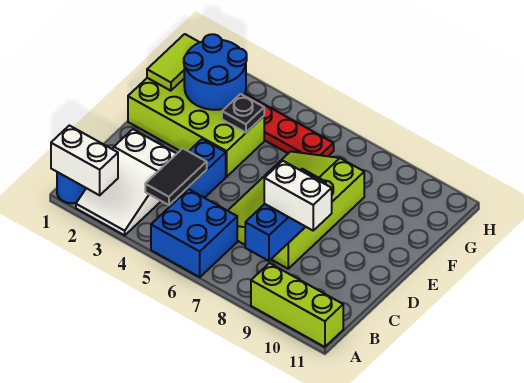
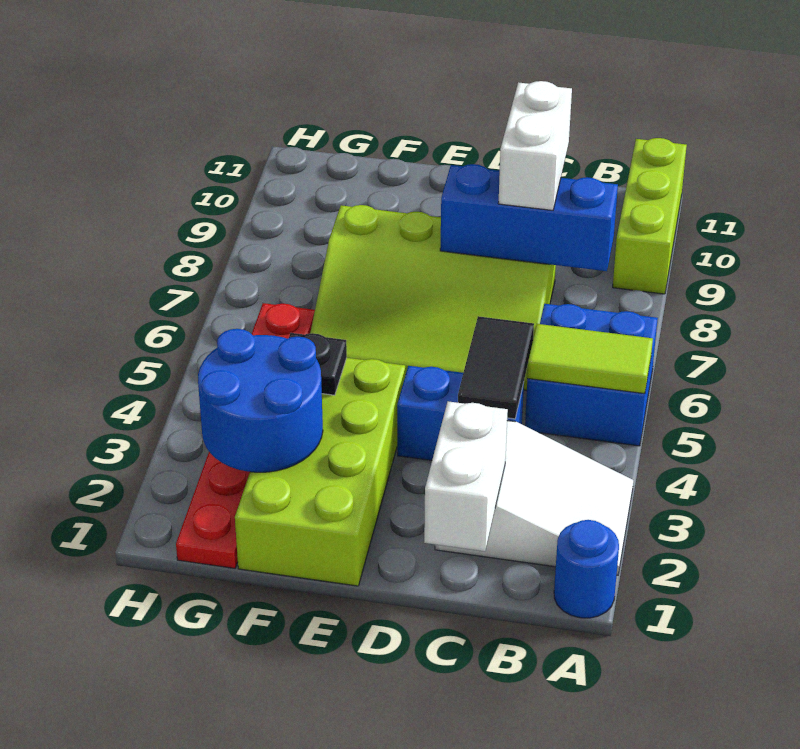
white brick A1:A2 level 2 -> white brick C1:C2 level 2
black tile B4:C4 level 2 -> black tile C4:C5 level 2
lime tile F1:G1 level 2 -> lime tile A5:B5 level 2

